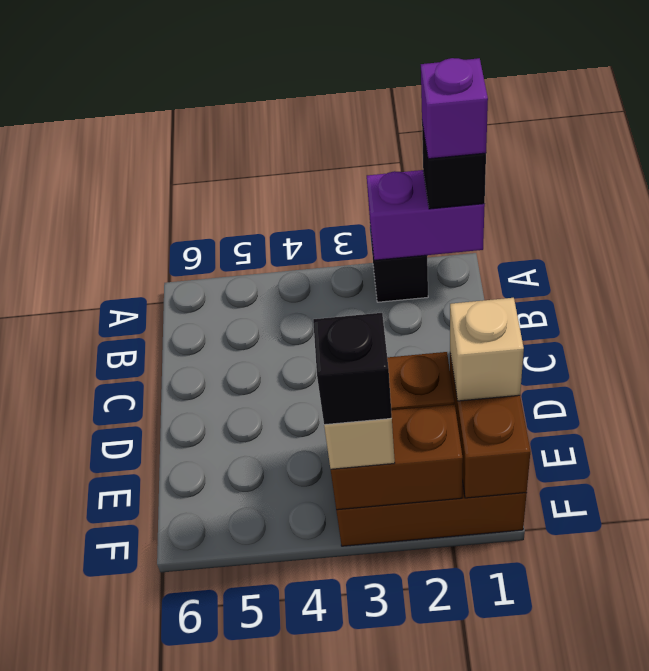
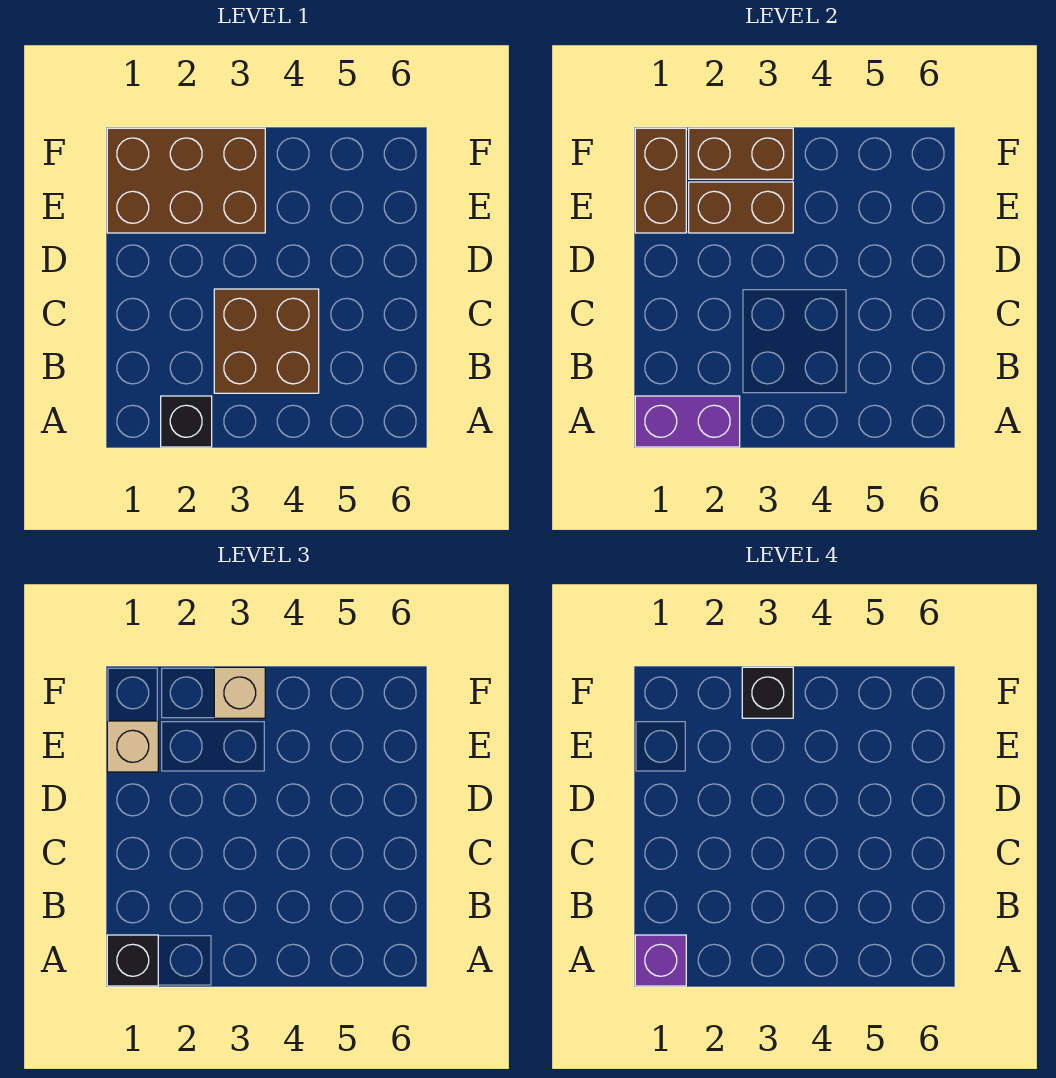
none -> brown brick B3:C4 level 1

